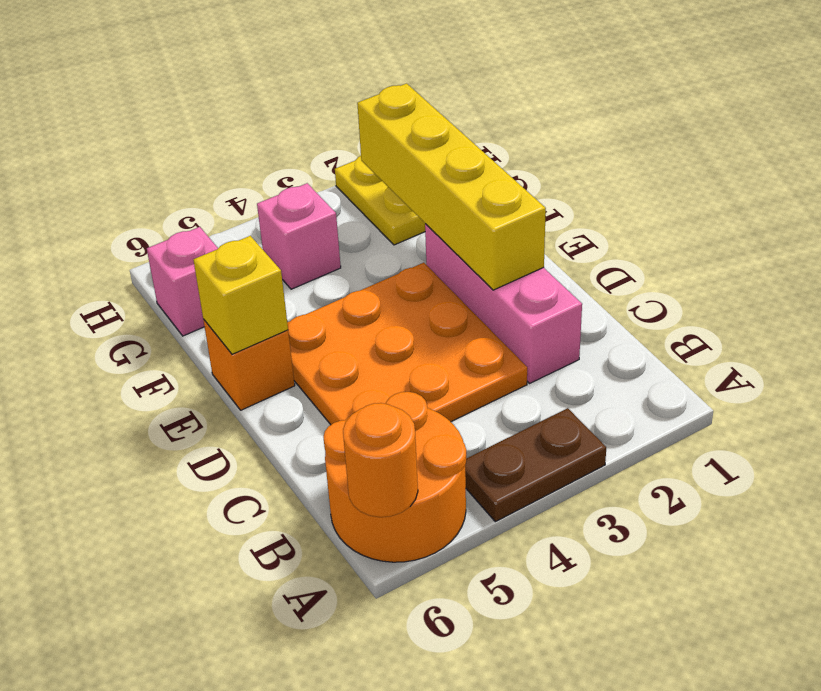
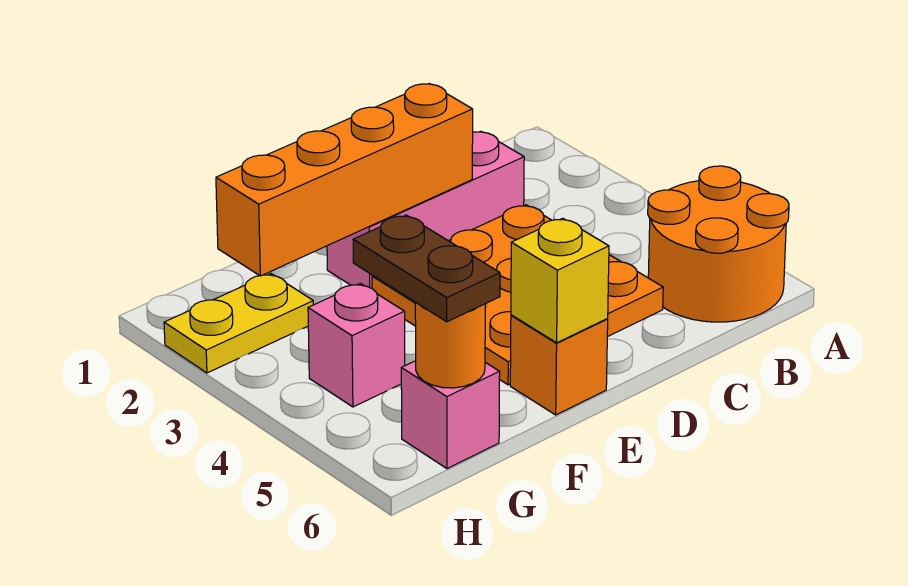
brown plate A3:A4 level 1 -> brown plate G5:G6 level 3
orange round brick A6 level 2 -> orange round brick G6 level 2
yellow brick D2:G2 level 2 -> orange brick D2:G2 level 2

